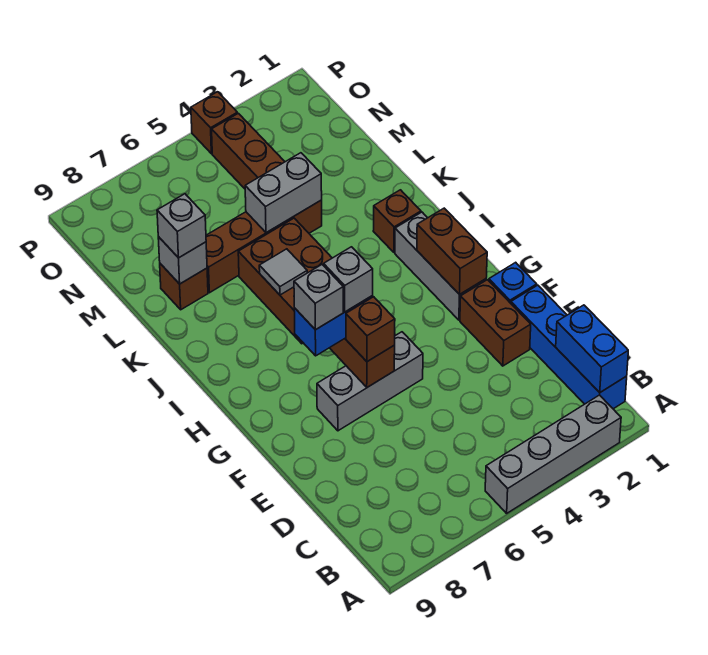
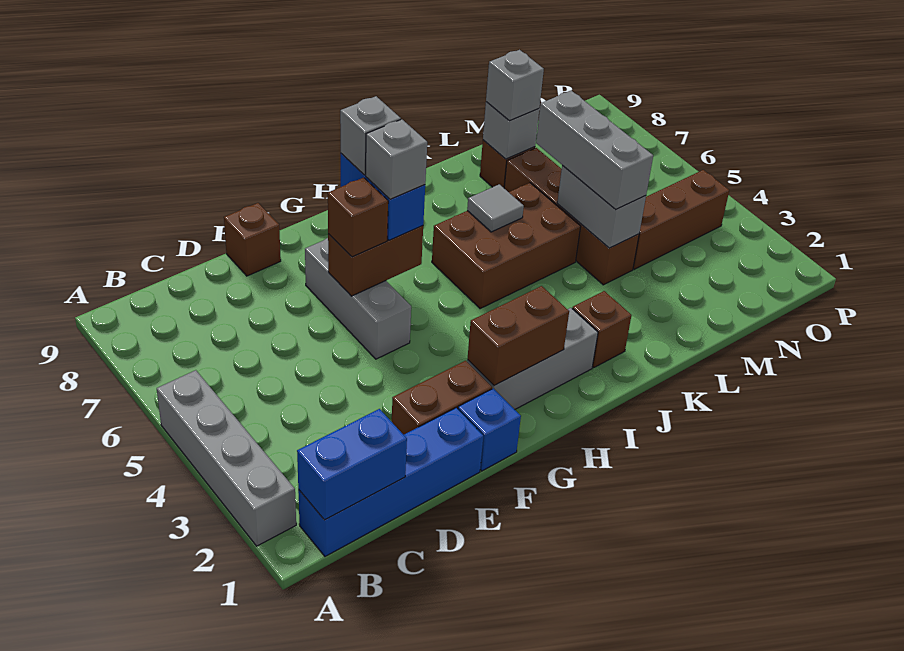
none -> grey brick L4:L6 level 3
brown brick P4 level 1 -> brown brick E9 level 1

